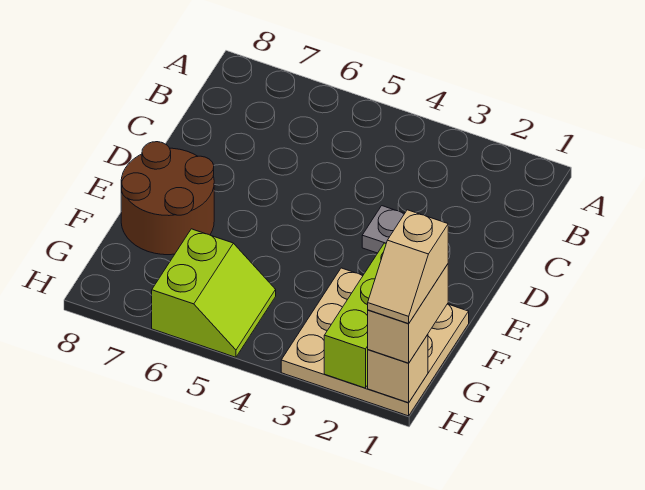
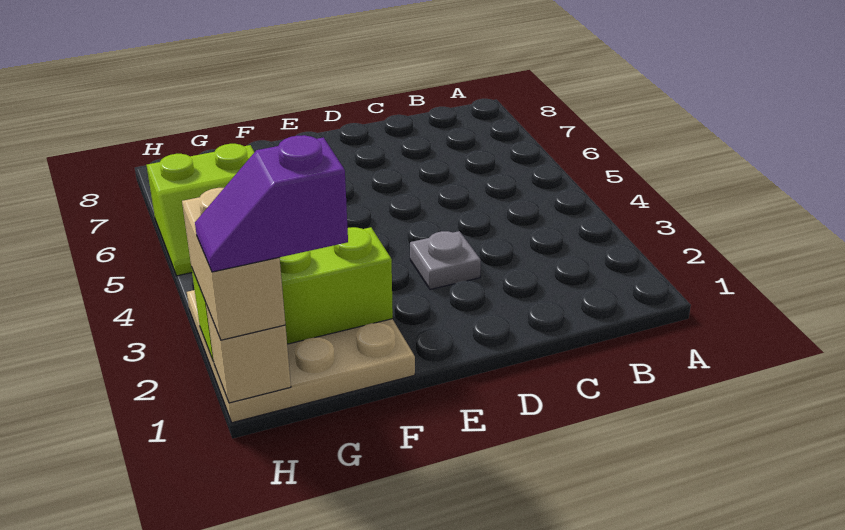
brown round brick E7:F8 level 1 -> none
tan brick G1:H1 level 3 -> tan brick H1:H2 level 3
tan slope G1:H1 level 4 top G -> purple slope G1:H1 level 4 top G

